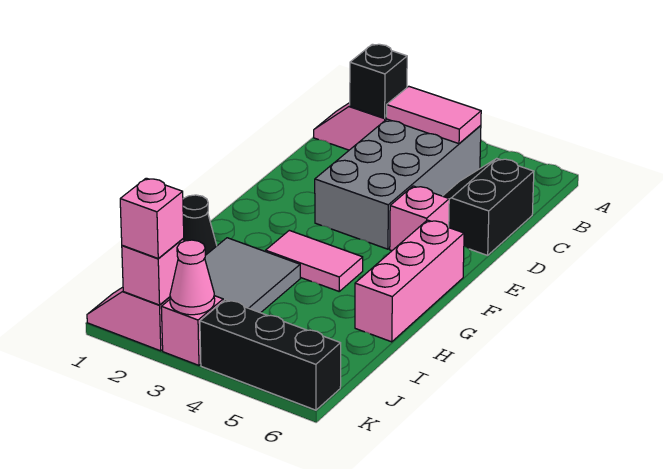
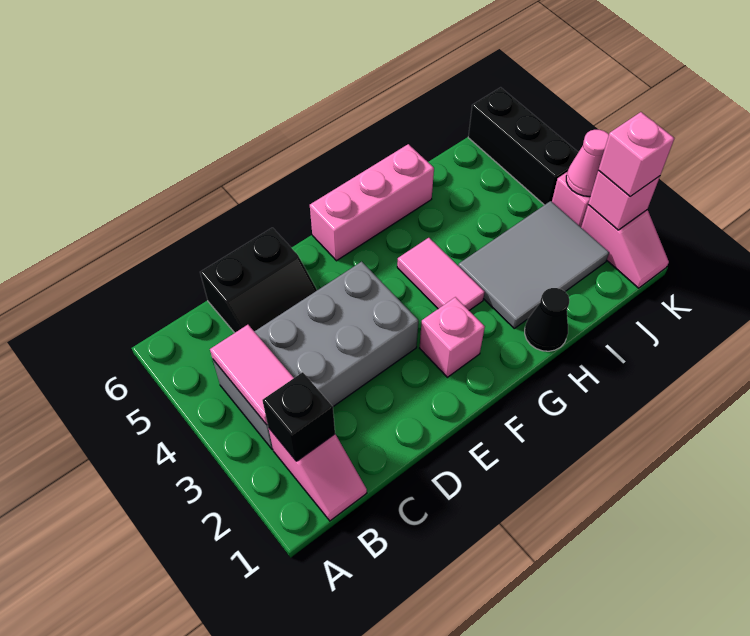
pink brick E5 level 1 -> pink brick F2 level 1

